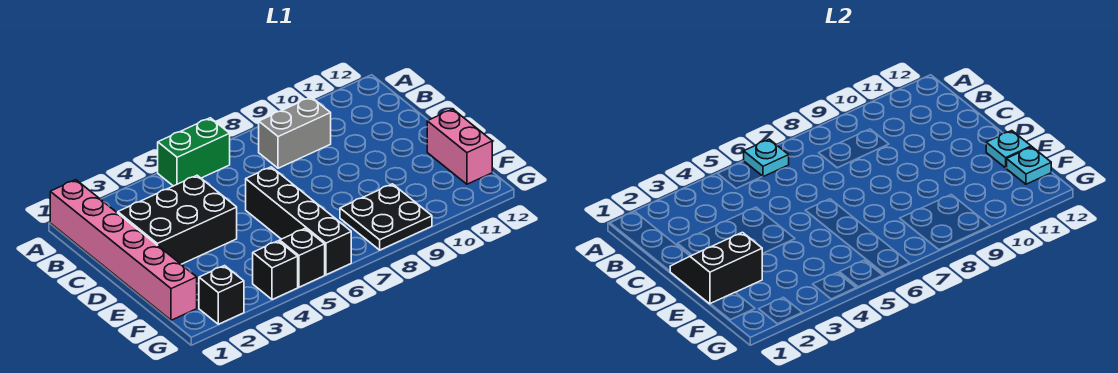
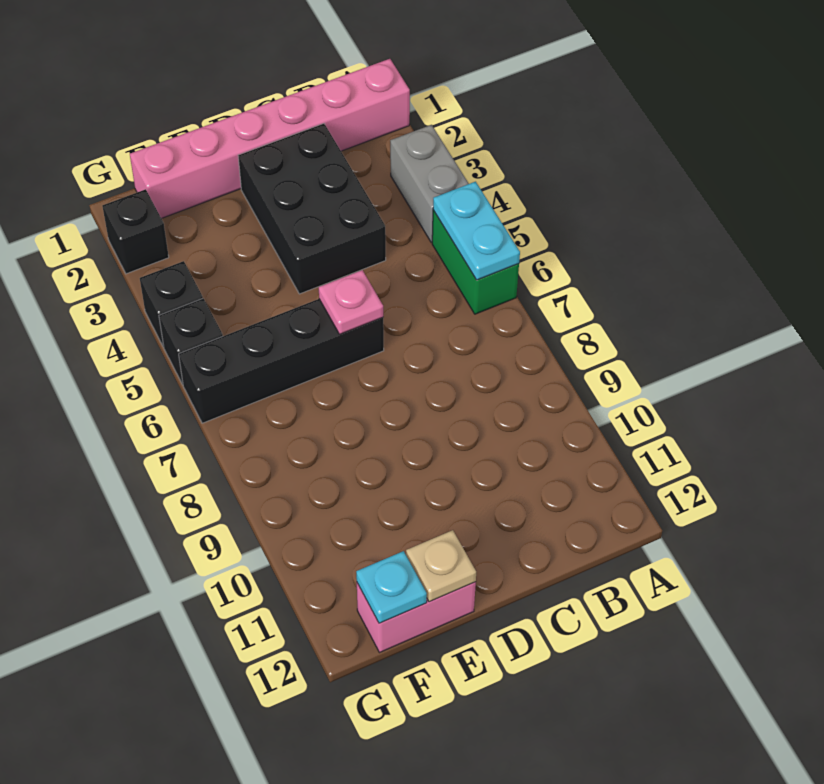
cyan plate A6 level 2 -> cyan plate A5:A6 level 2
grey brick B8:B9 level 1 -> grey brick A3:A4 level 1
black slope D1:E2 level 2 top E -> none
none -> pink plate D6 level 2
cyan plate E12 level 2 -> tan plate E12 level 2
black plate F8:G9 level 1 -> none

